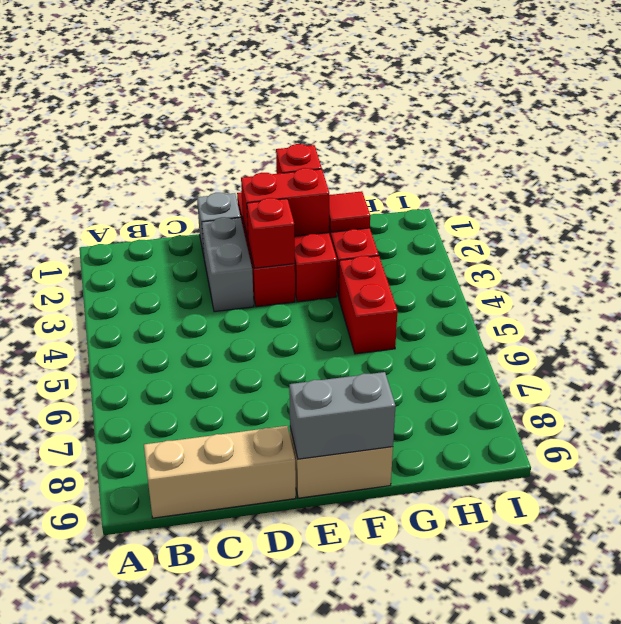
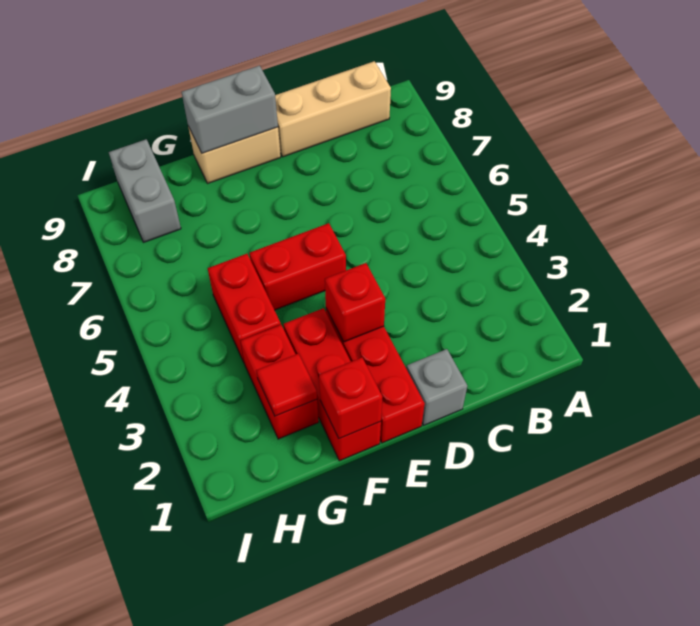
grey brick D2:D3 level 1 -> grey brick H8:H9 level 1
red brick E2:F2 level 2 -> red brick E5:F5 level 1

